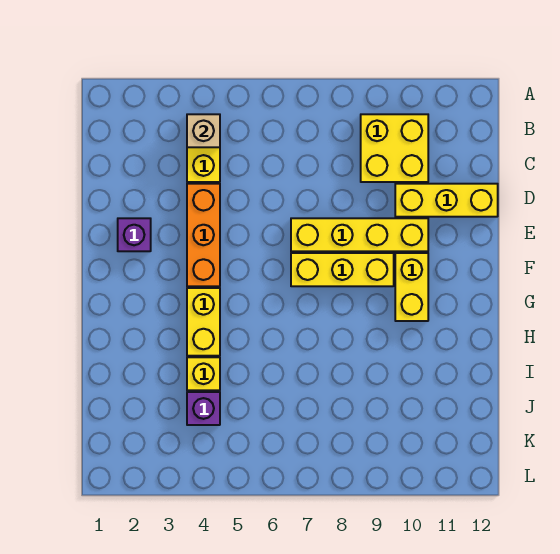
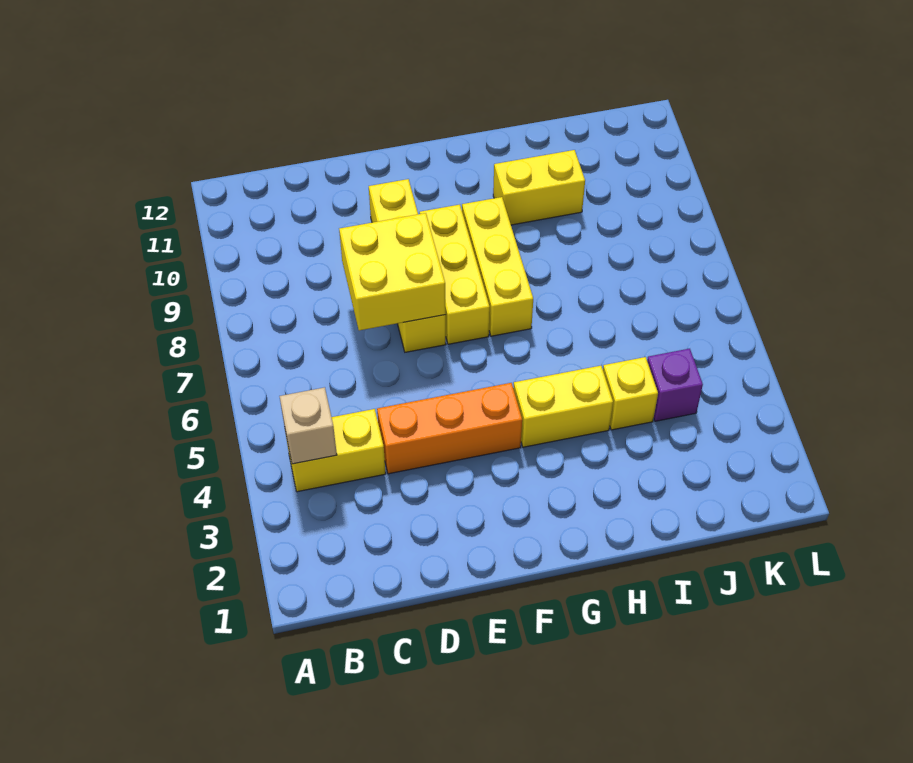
yellow brick B9:C10 level 1 -> yellow brick D7:E8 level 2
yellow brick D10:D12 level 1 -> yellow brick G7:G9 level 1
purple brick E2 level 1 -> none
yellow brick F10:G10 level 1 -> yellow brick H10:I10 level 1

